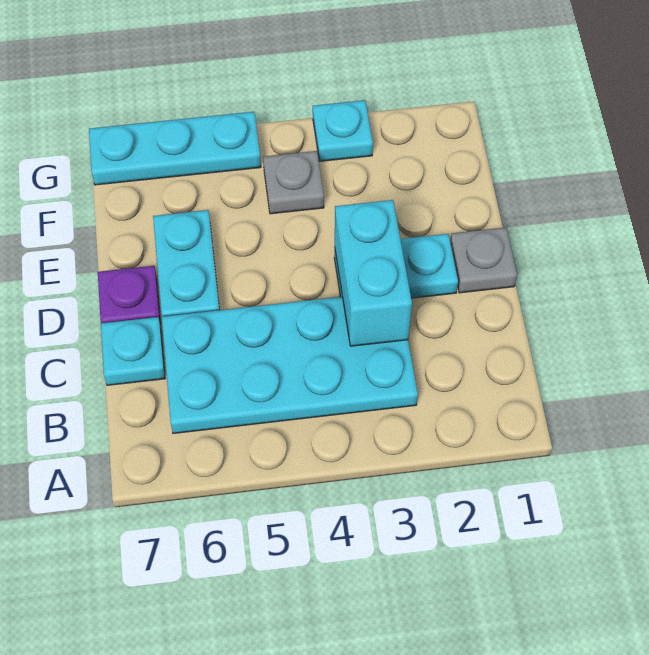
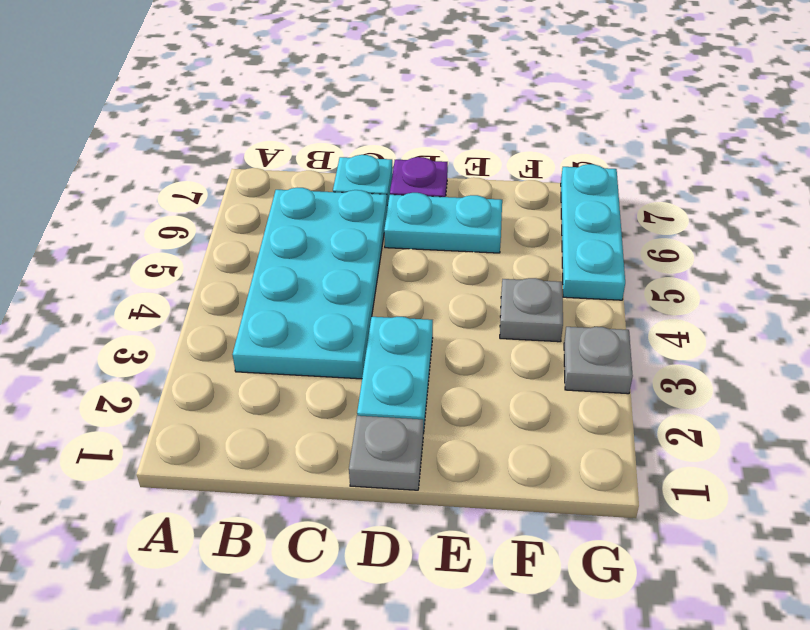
cyan brick C3:D3 level 2 -> none
cyan plate G3 level 1 -> grey plate G3 level 1

